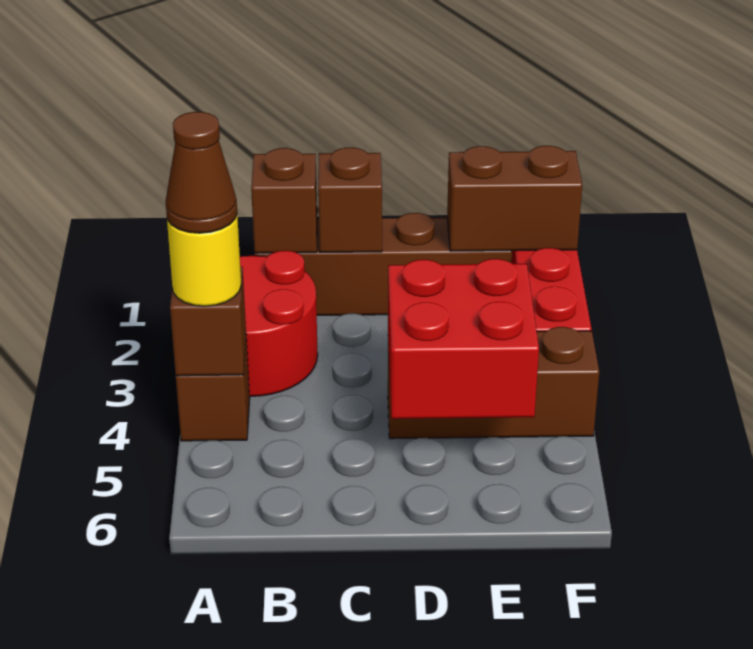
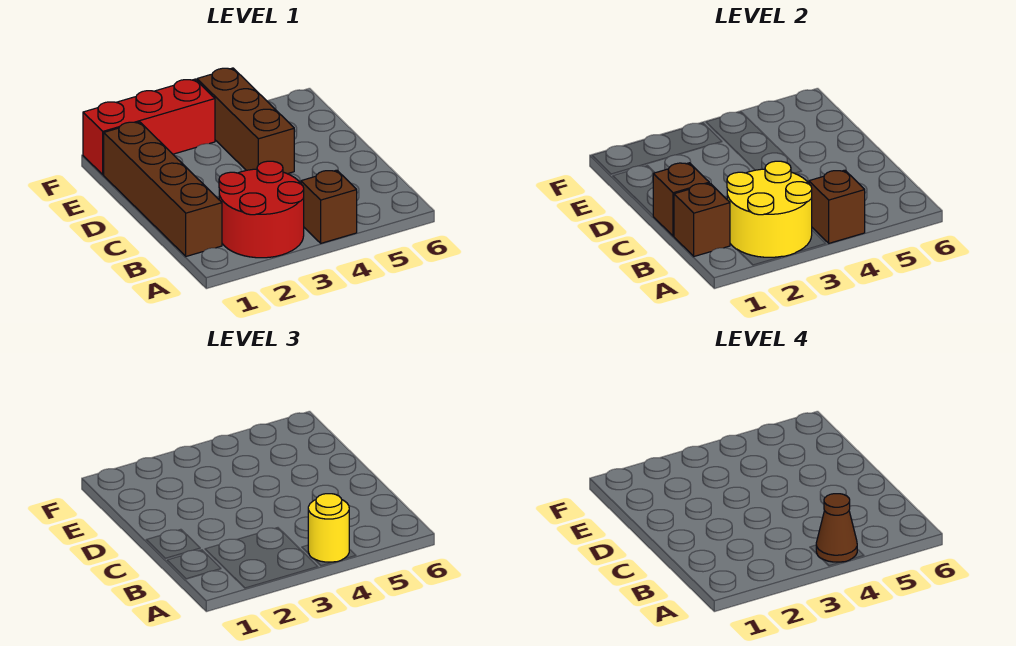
none -> yellow round brick A2:B3 level 2
red brick D4:E5 level 2 -> none
brown brick E1:F1 level 2 -> none

